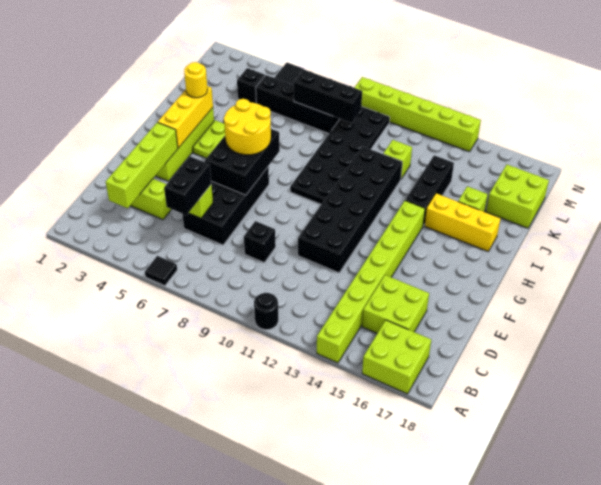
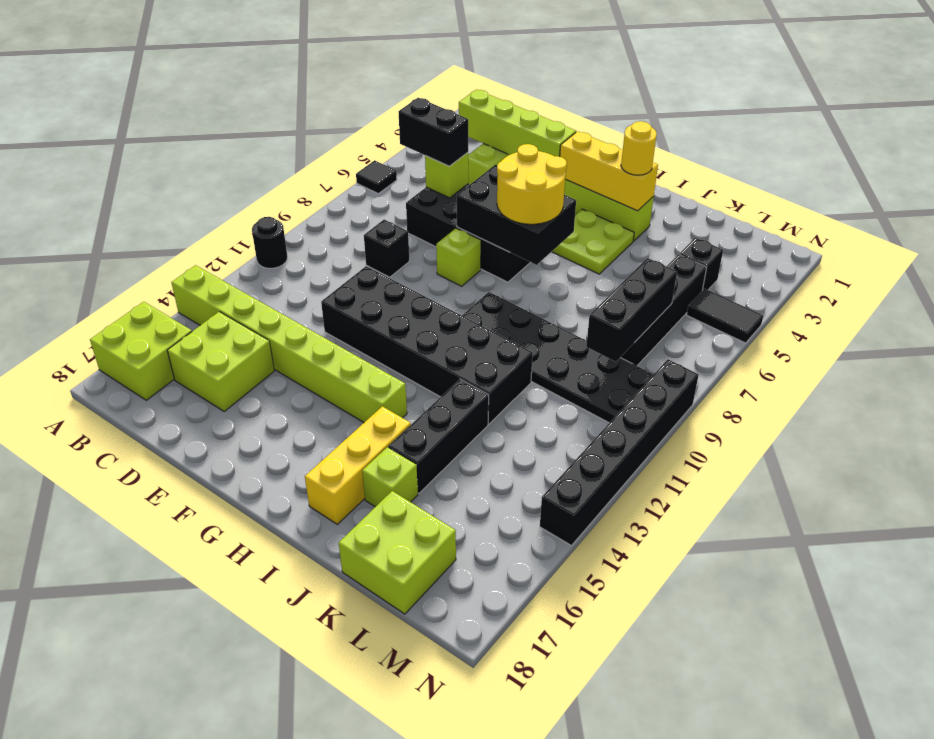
black brick I14:K14 level 1 -> black brick J13:J15 level 1
lime brick K12 level 1 -> lime brick F8 level 1
lime brick N9:N14 level 1 -> black brick N9:N14 level 1

